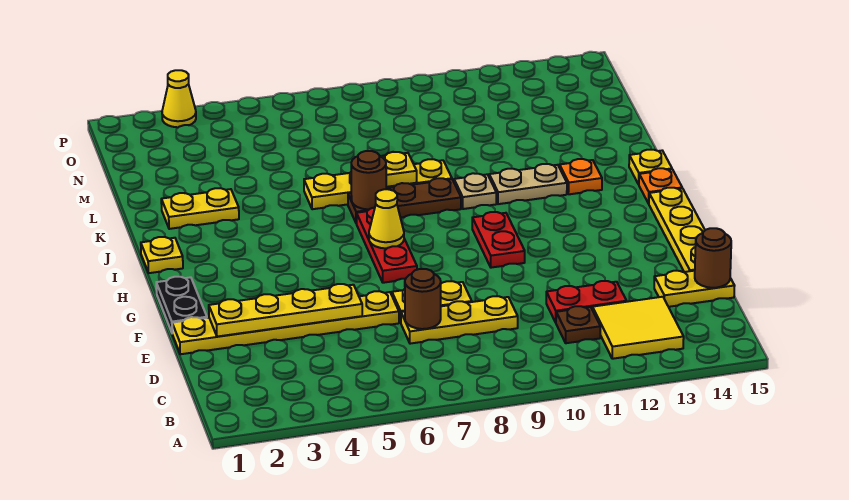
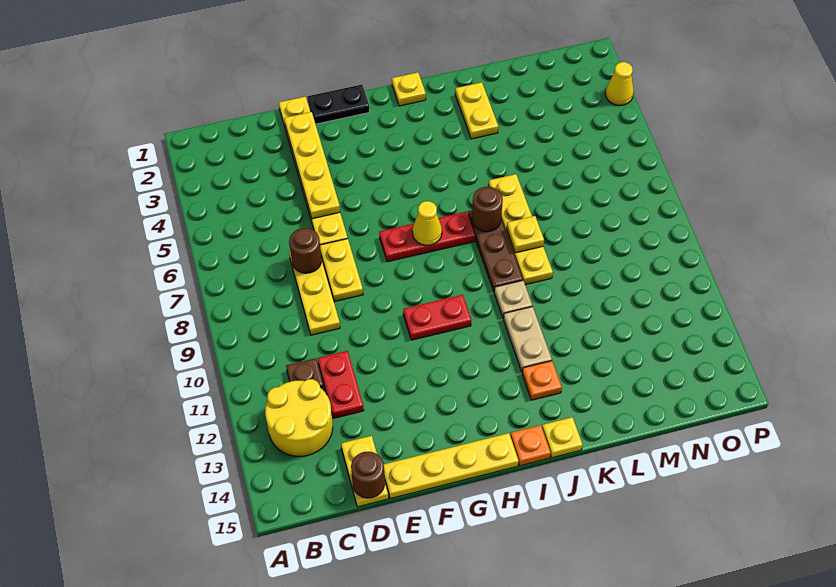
yellow tile B12:C13 level 1 -> yellow round brick B12:C13 level 1

